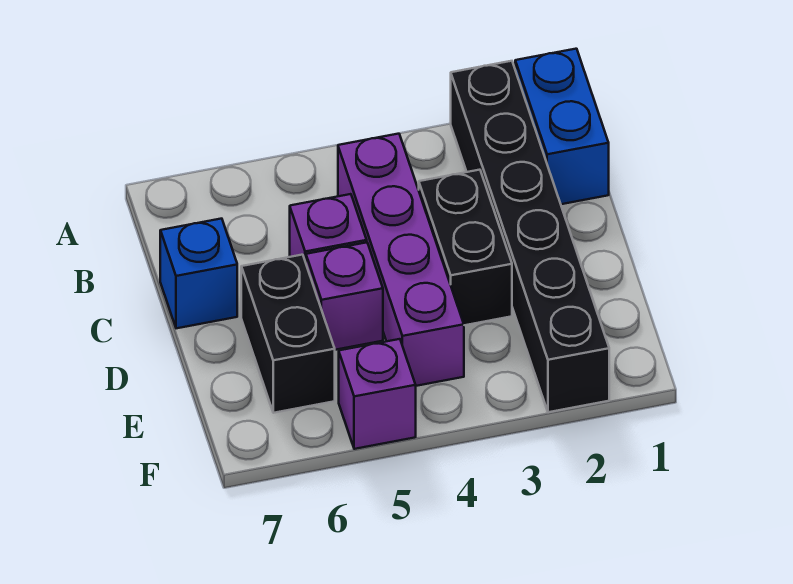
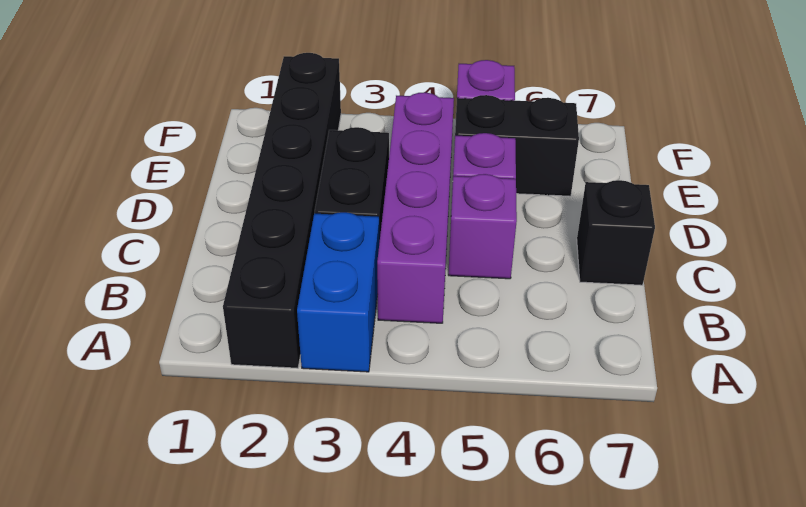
blue brick A1:B1 level 1 -> blue brick A3:B3 level 1
blue brick C7 level 1 -> black brick C7 level 1
black brick D6:E6 level 1 -> black brick E5:E6 level 1

